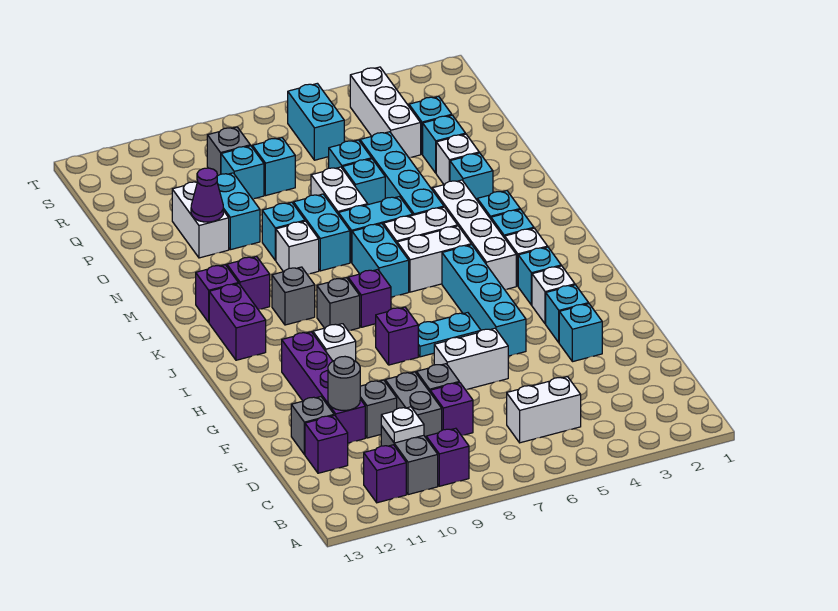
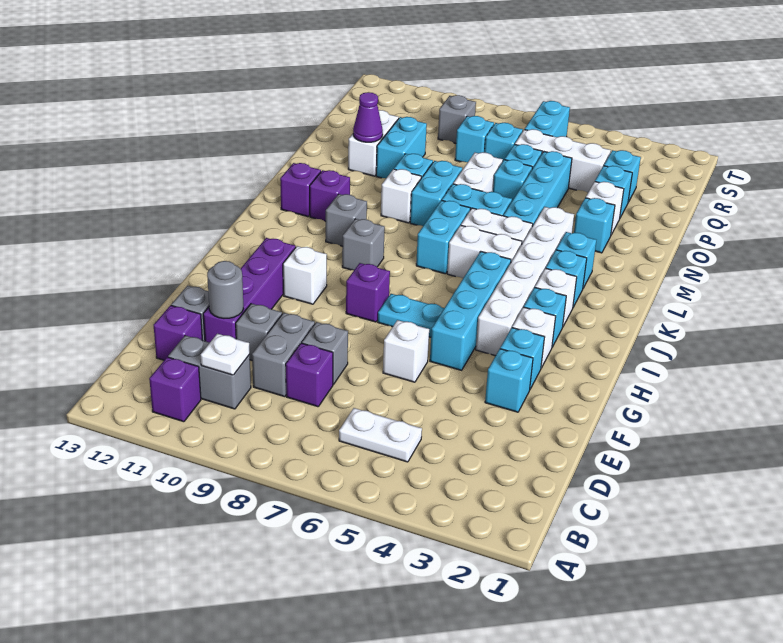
purple brick B9 level 1 -> none
grey brick B10:C10 level 1 -> grey brick C10:C11 level 1
white brick C5:C6 level 1 -> white plate C5:C6 level 1
white brick F6:F7 level 1 -> white brick F6 level 1
white brick J4:M4 level 1 -> white brick H4:M4 level 1
purple brick J8 level 1 -> none
purple brick J12:K12 level 1 -> none
white brick Q4:S4 level 1 -> white brick Q4:Q6 level 1
cyan brick Q9 level 1 -> cyan brick Q7 level 1

